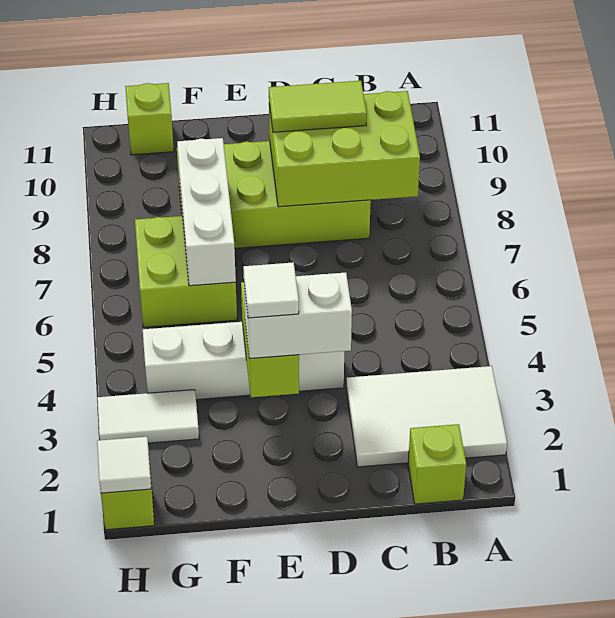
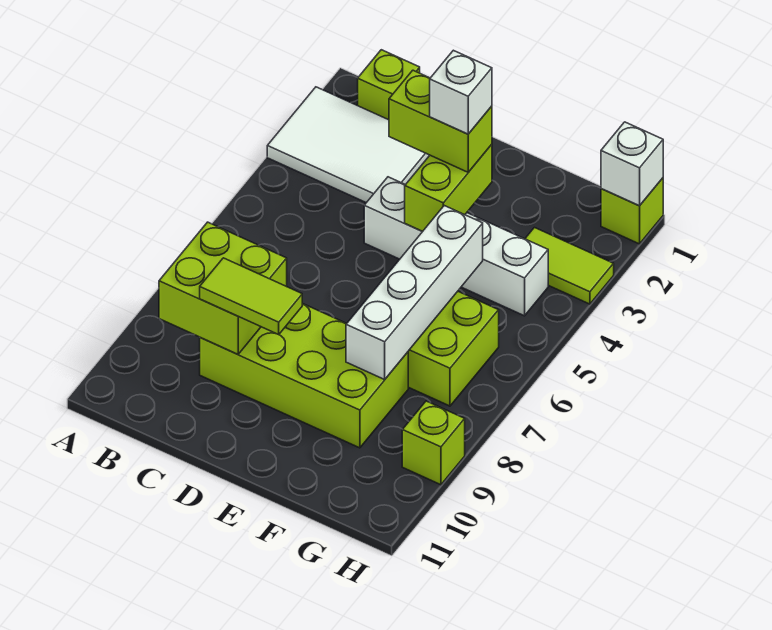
lime brick B8:D9 level 2 -> lime brick B8:C9 level 2
white brick D3:E3 level 3 -> lime brick D3:E3 level 3
white tile E3 level 4 -> white brick E3 level 4
white brick F6:F8 level 2 -> white brick F5:F8 level 2
white tile G3:H3 level 1 -> lime tile G3:H3 level 1
lime brick G11 level 1 -> lime brick H9 level 1
white tile H1 level 2 -> white brick H1 level 2

